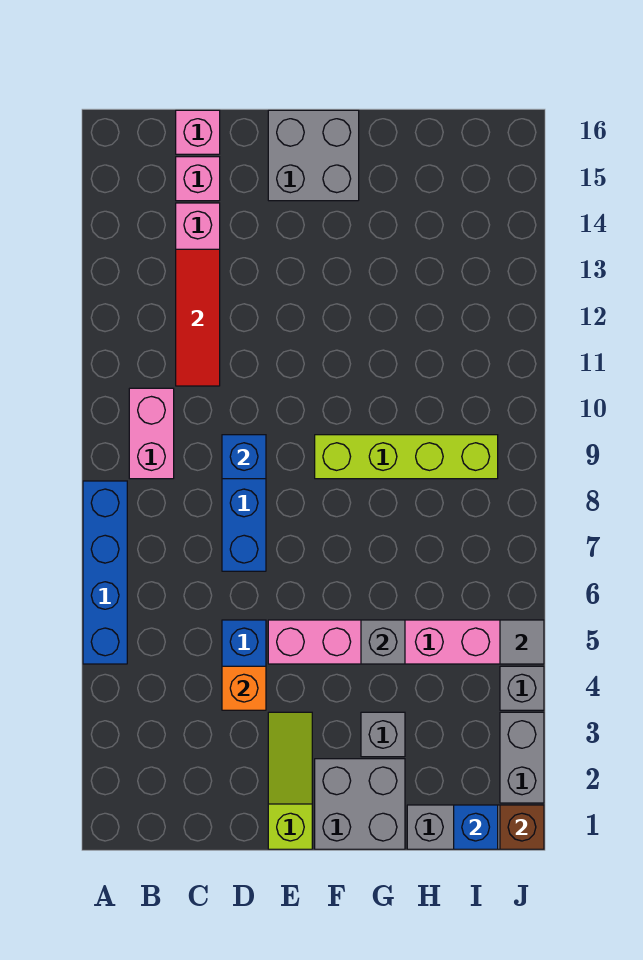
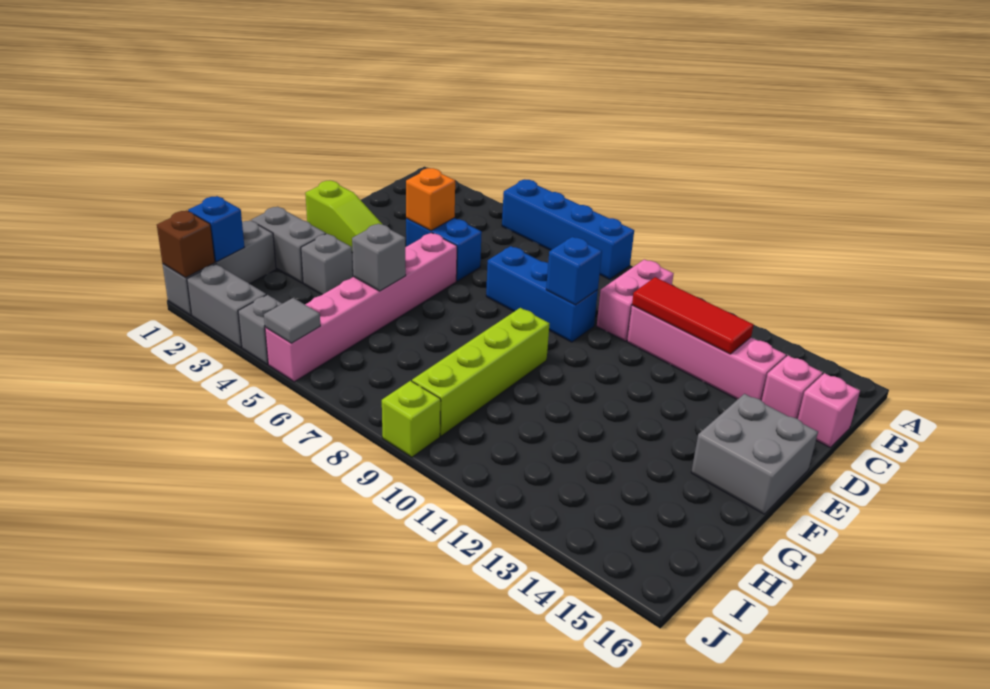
pink brick B9:B10 level 1 -> pink brick B10:C10 level 1
grey brick F1:G2 level 1 -> grey brick G1:G2 level 1
none -> lime brick J9 level 1

